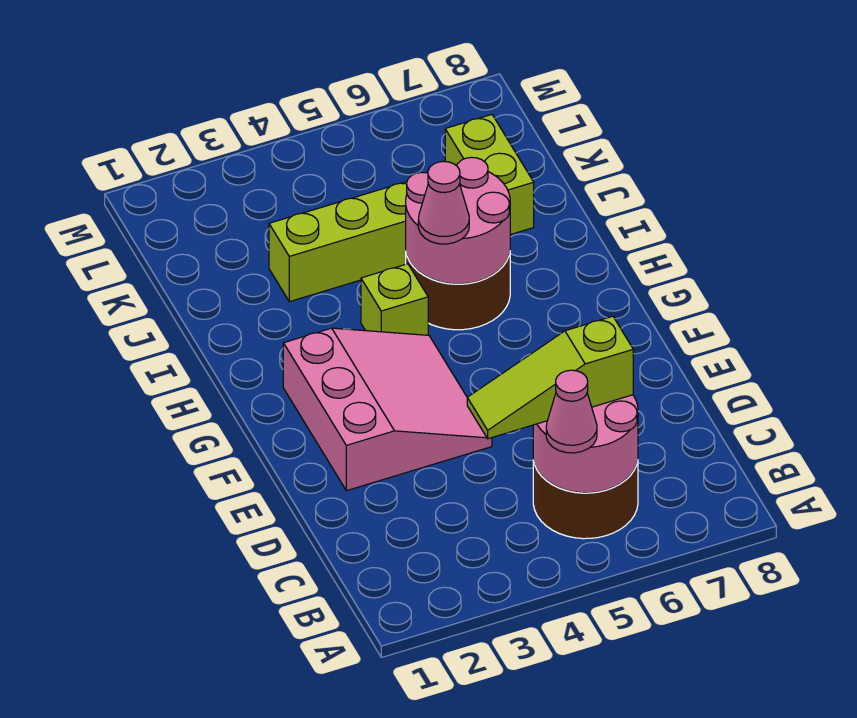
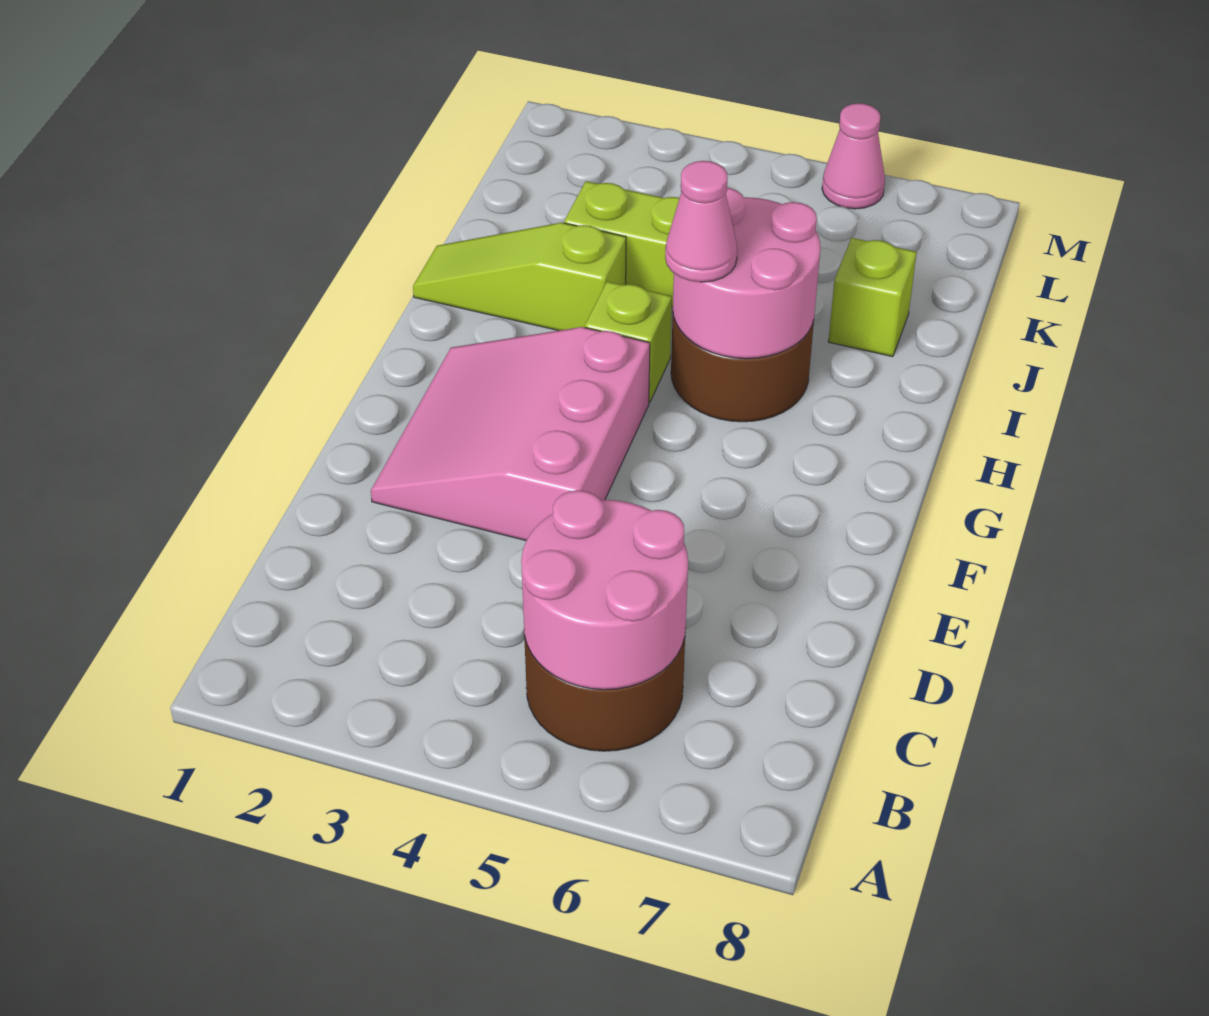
pink cone B5 level 3 -> pink cone M6 level 1
lime slope C4:C6 level 3 top 6 -> lime slope I1:I3 level 1 top 3
pink slope E2:G4 level 1 top 2 -> pink slope E2:G4 level 1 top 4
lime brick J7:K7 level 1 -> lime brick J7 level 1

